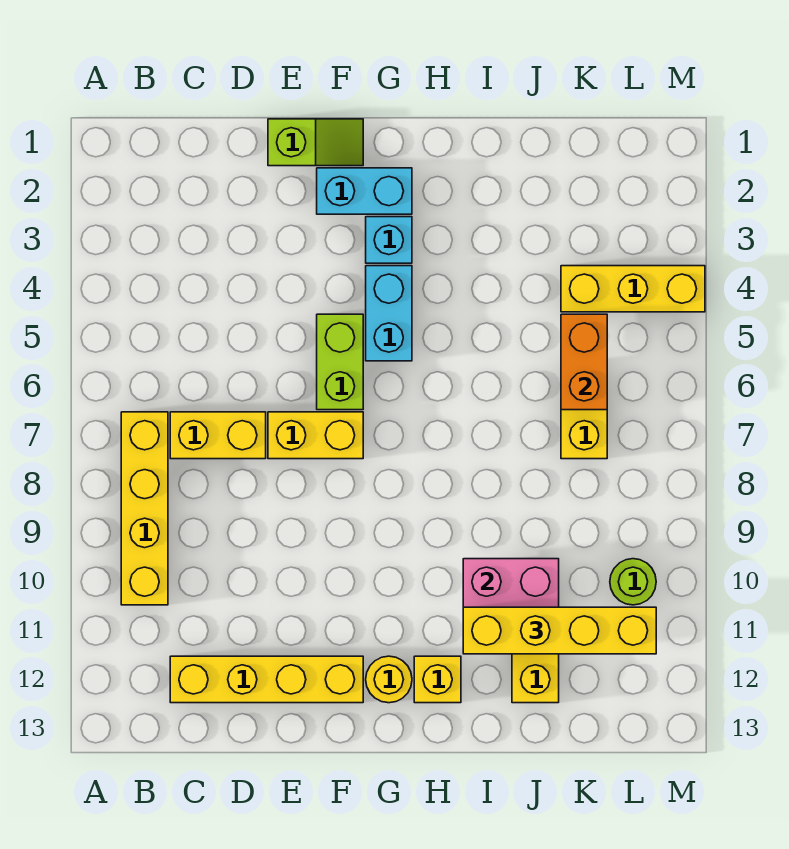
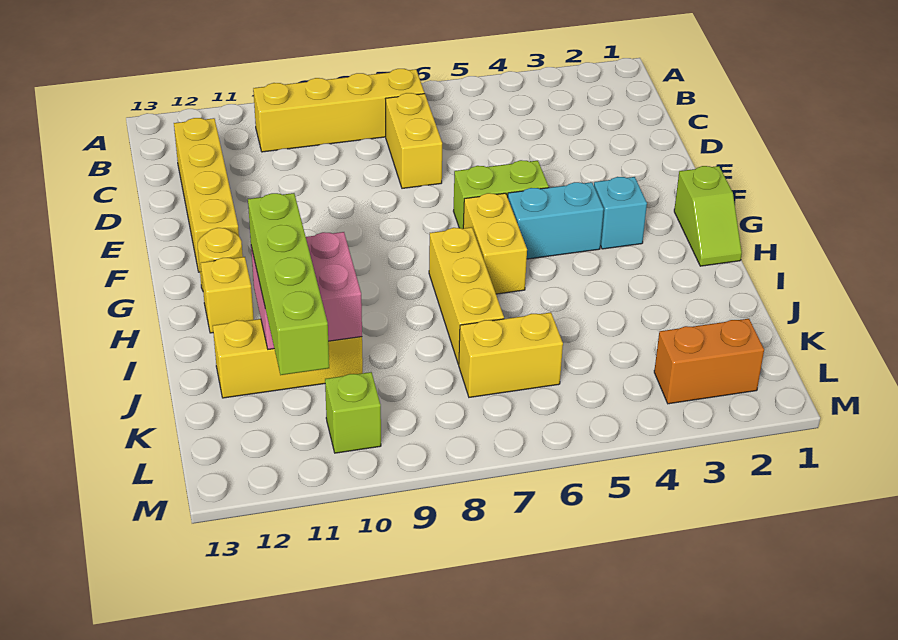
lime slope E1:F1 level 1 top E -> lime slope G1:H1 level 1 top G
yellow brick E7:F7 level 1 -> yellow brick G6:H6 level 1
cyan brick F2:G2 level 1 -> none
yellow brick I11:L11 level 3 -> lime brick I11:L11 level 3
yellow brick K4:M4 level 1 -> yellow brick H7:J7 level 1
orange brick K5:K6 level 2 -> orange brick L2:L3 level 1
lime round brick L10 level 1 -> lime brick L10 level 1

